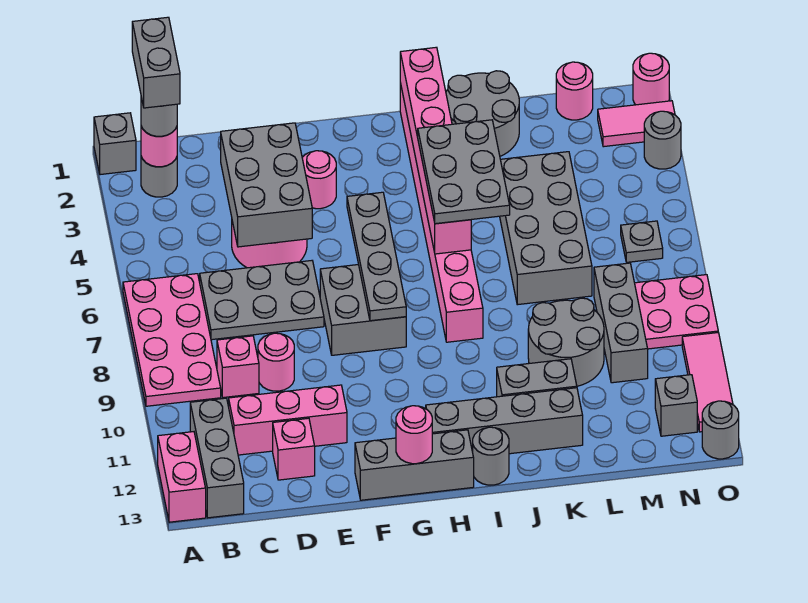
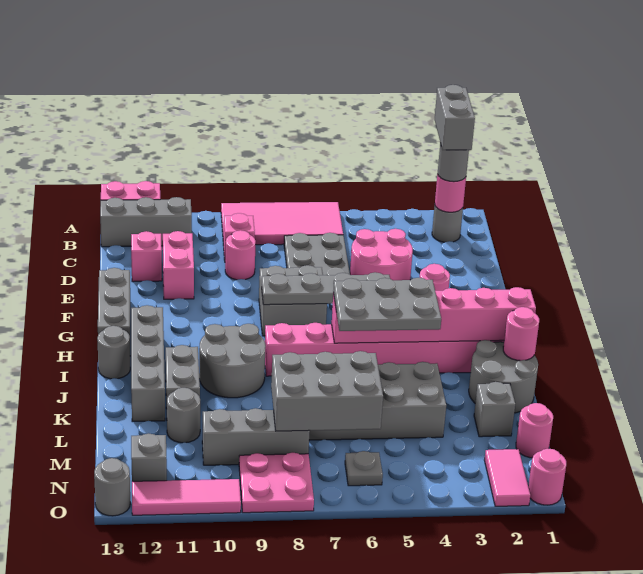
grey brick A1 level 1 -> grey brick L2 level 1
pink plate A6:B9 level 1 -> pink tile A6:B9 level 1
grey brick B1:B2 level 4 -> grey brick A2:B2 level 4
pink brick C11:E11 level 1 -> pink brick D11:E11 level 1
grey brick D3:E5 level 2 -> grey brick L6:M8 level 2
pink round brick G13 level 2 -> pink round brick J1 level 2
grey round brick K9:L10 level 1 -> grey round brick I9:J10 level 1
grey round brick O3 level 1 -> grey round brick L11 level 1

